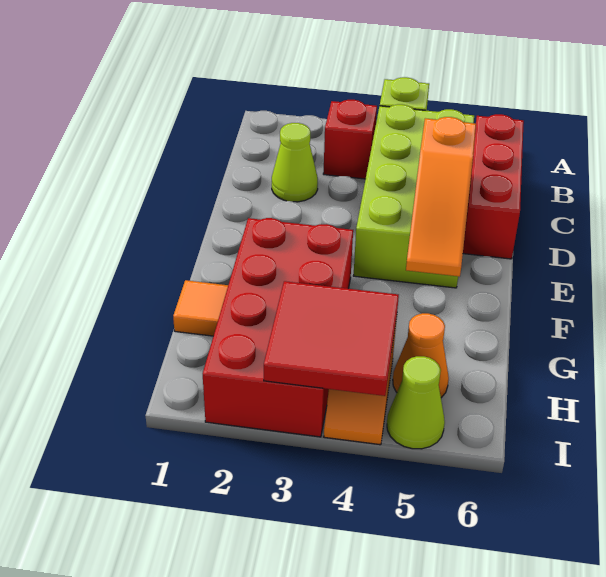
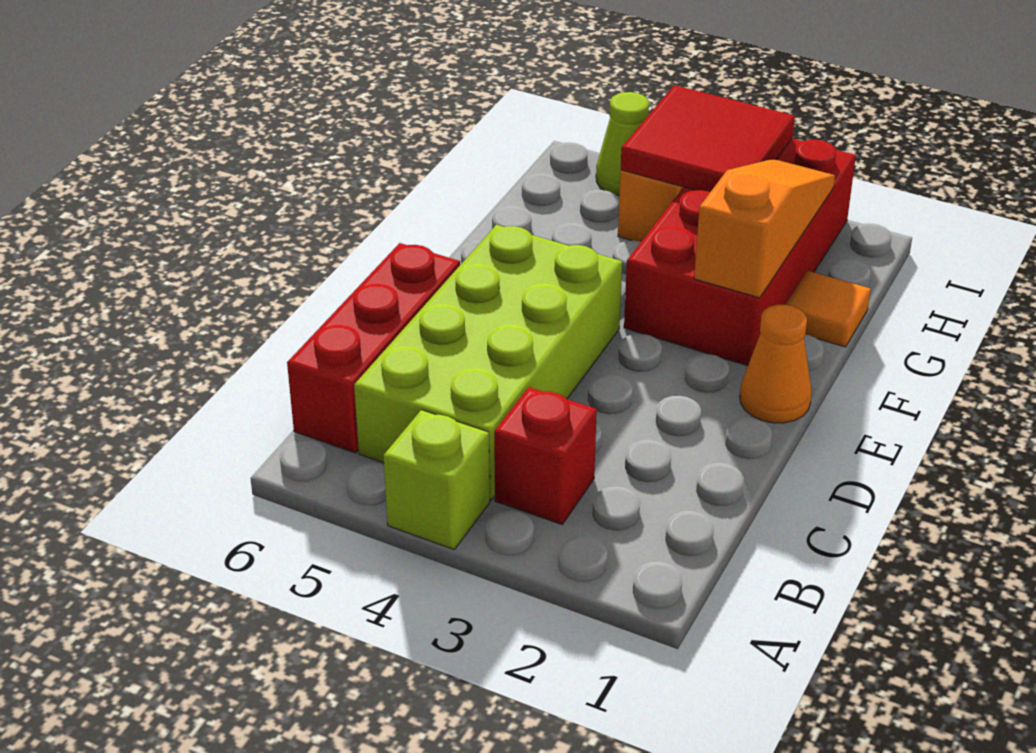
lime cone C2 level 1 -> none
orange slope D5:F5 level 2 top D -> orange slope F2:H2 level 2 top F
orange cone H5 level 1 -> orange cone E1 level 1

